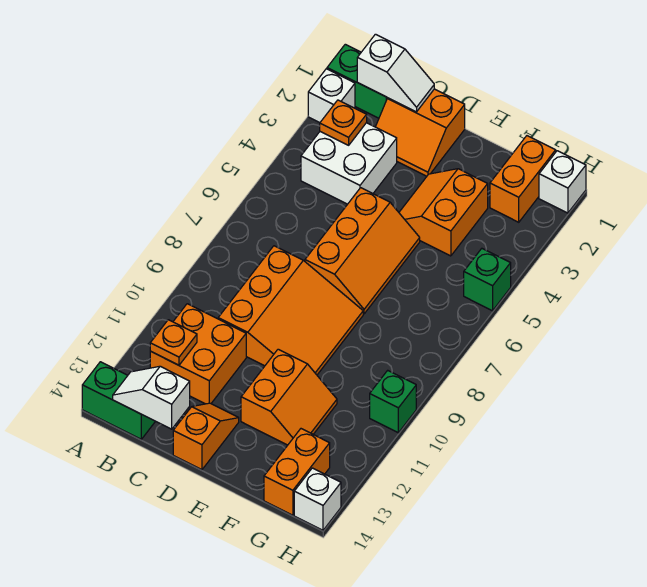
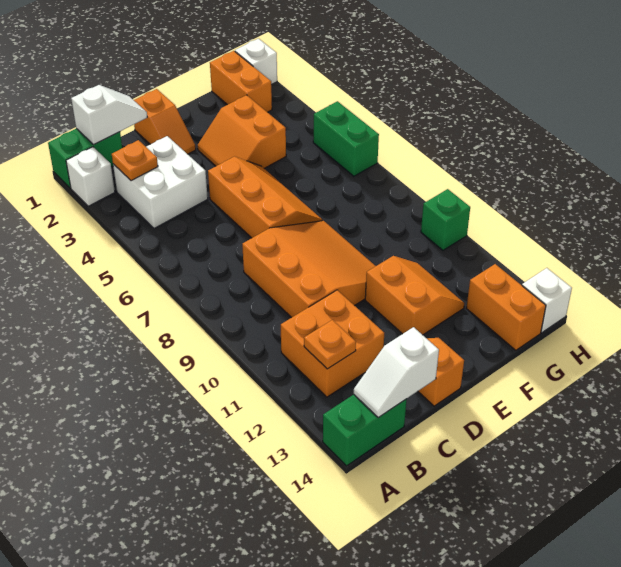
orange slope C1:D2 level 1 top 1 -> orange slope D1:D2 level 1 top 1
green brick H5 level 1 -> green brick H5:H6 level 1

